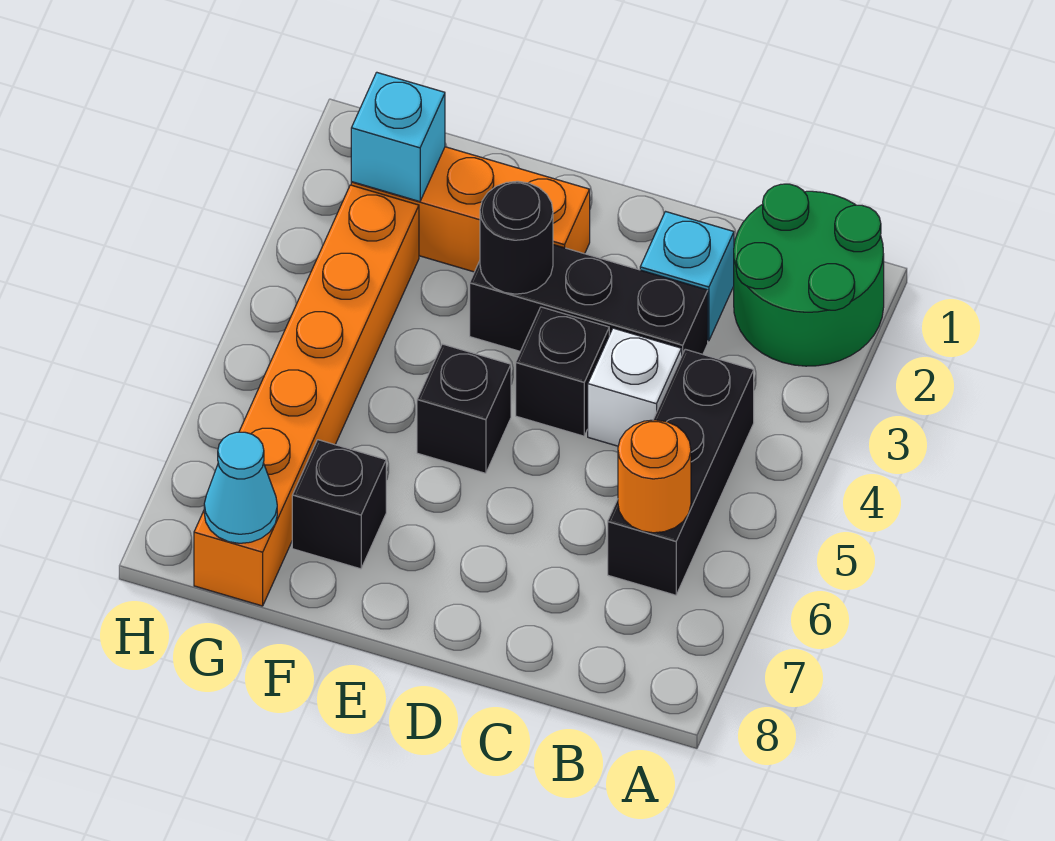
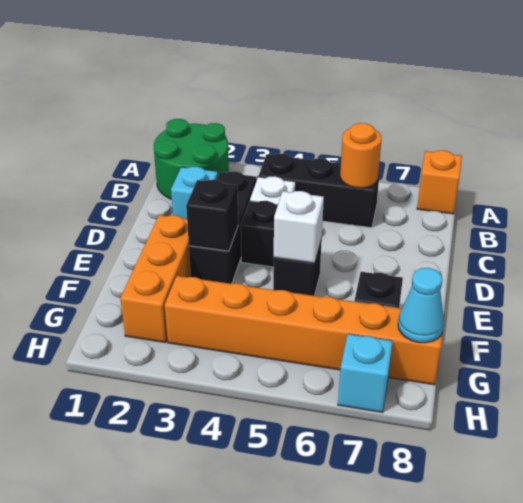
none -> orange brick A8 level 1
black round brick E3 level 2 -> black brick E3 level 2
none -> white brick E5 level 2
cyan brick G2 level 2 -> cyan brick H7 level 1

